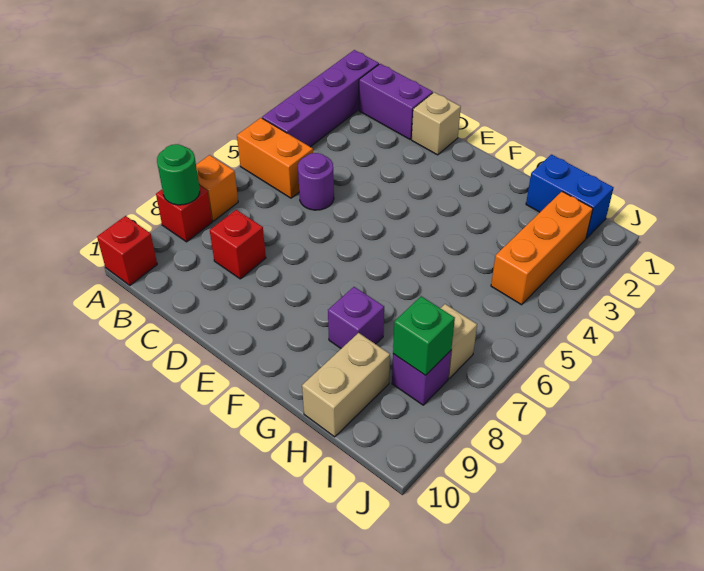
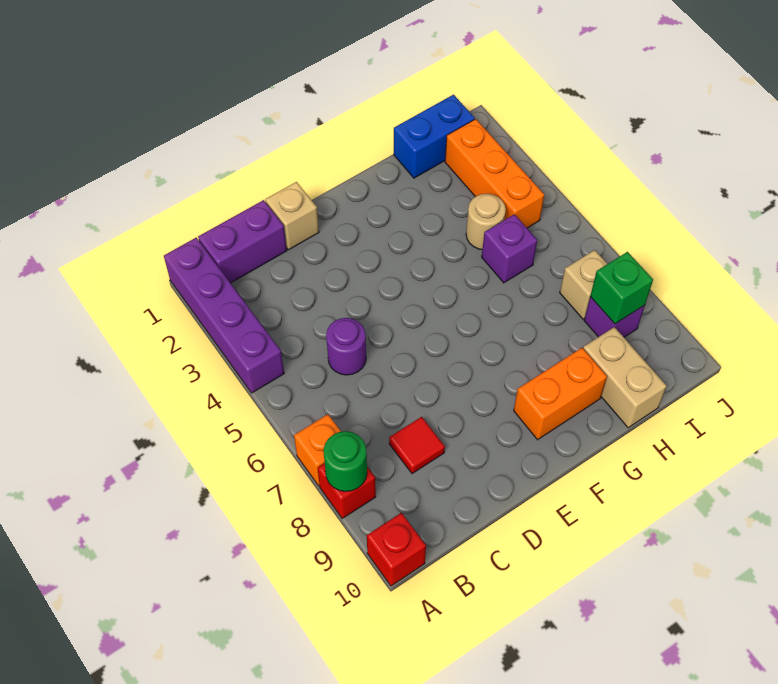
orange brick A5:B5 level 1 -> orange brick F9:G9 level 1
red brick C8 level 1 -> red tile C8 level 1
purple brick G8 level 1 -> purple brick H5 level 1
none -> tan round brick H4 level 1

